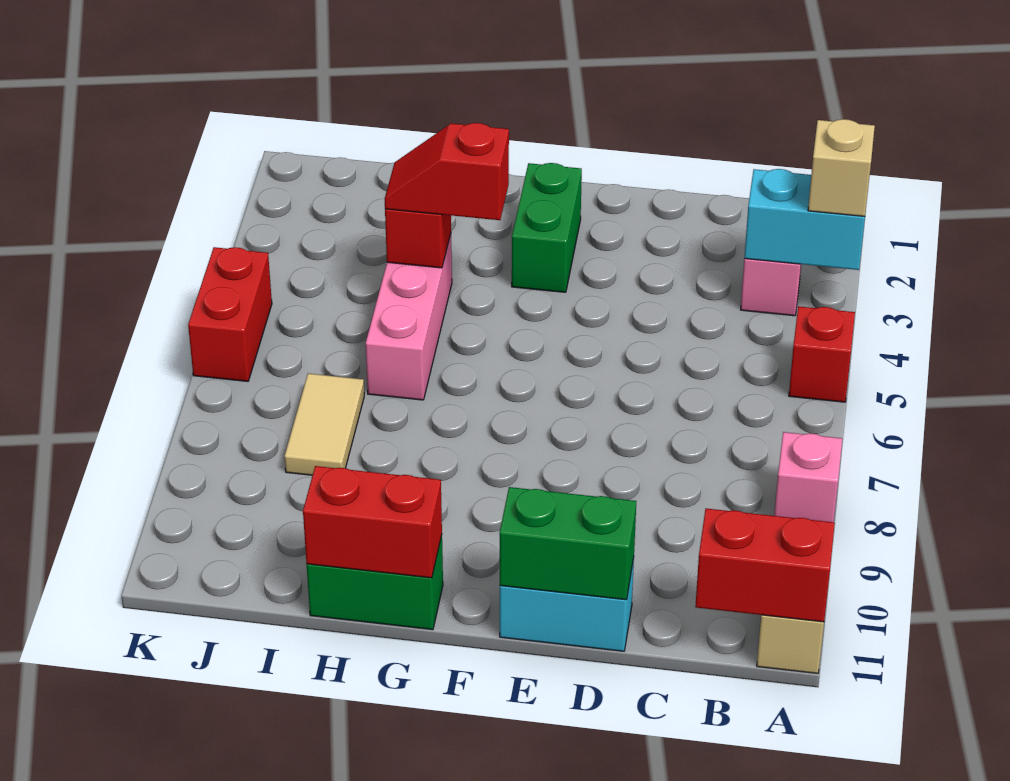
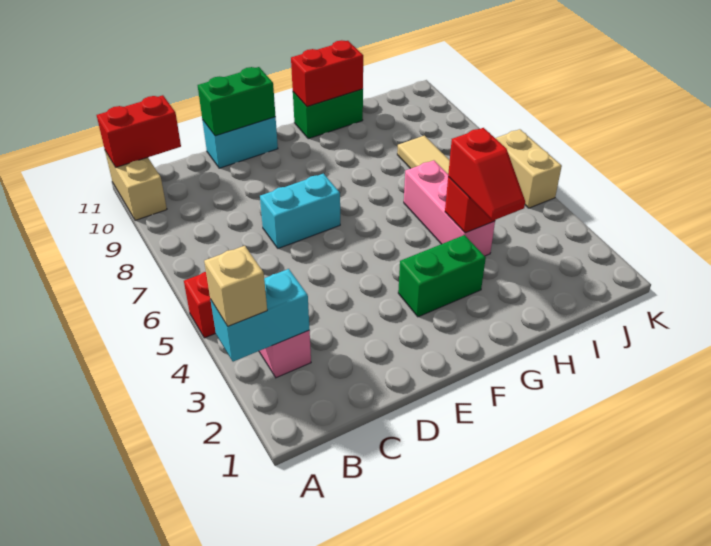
pink brick A8 level 1 -> none
none -> cyan brick D7:E7 level 1
green brick F2:F3 level 1 -> green brick F3:G3 level 1
red slope G4:H4 level 3 top G -> red slope H3:H4 level 3 top 4
red brick K5:K6 level 1 -> tan brick K5:K6 level 1

